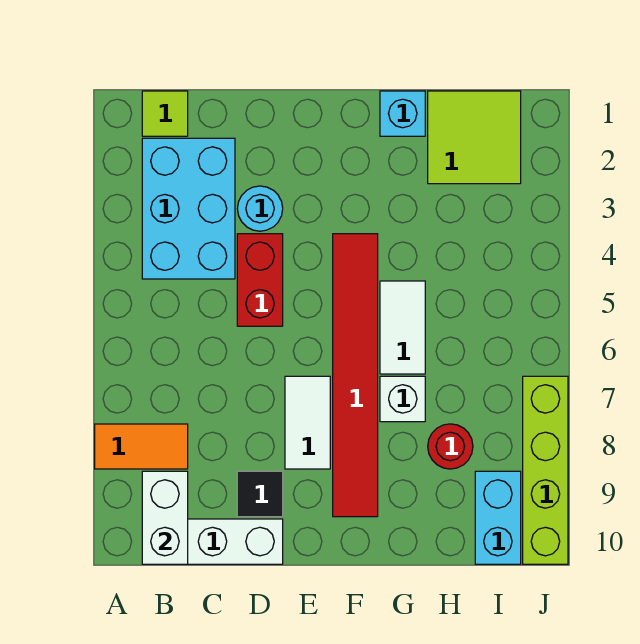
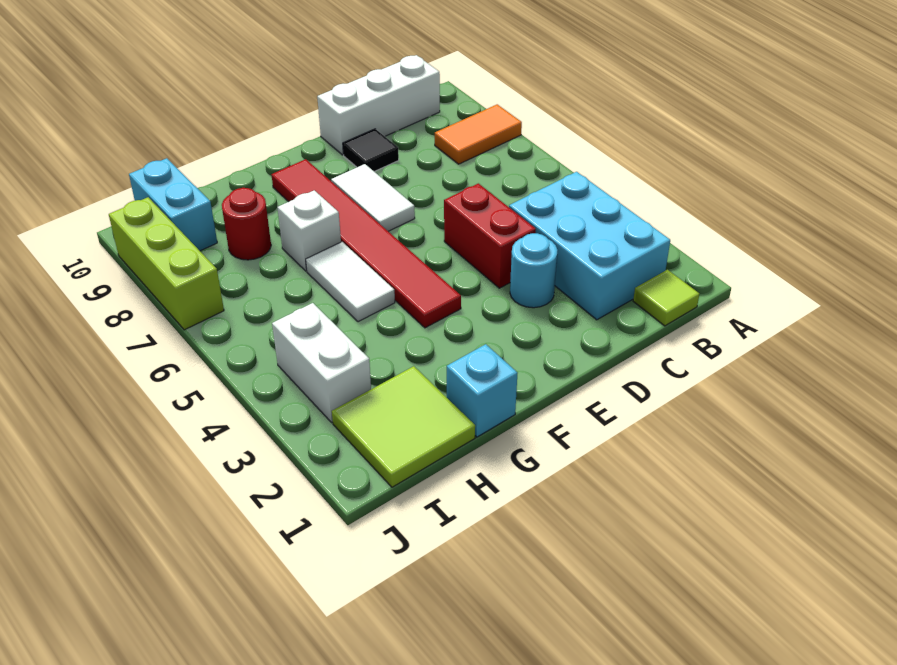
white brick B9:B10 level 2 -> white brick I3:I4 level 1
lime brick J7:J10 level 1 -> lime brick J7:J9 level 1

